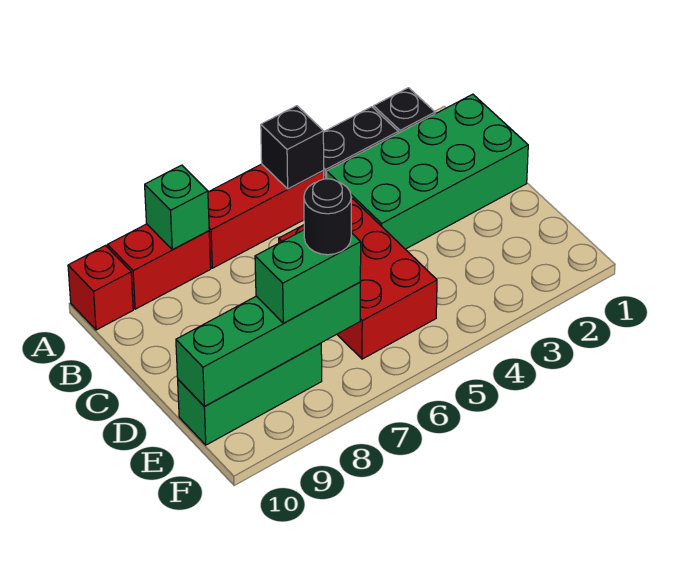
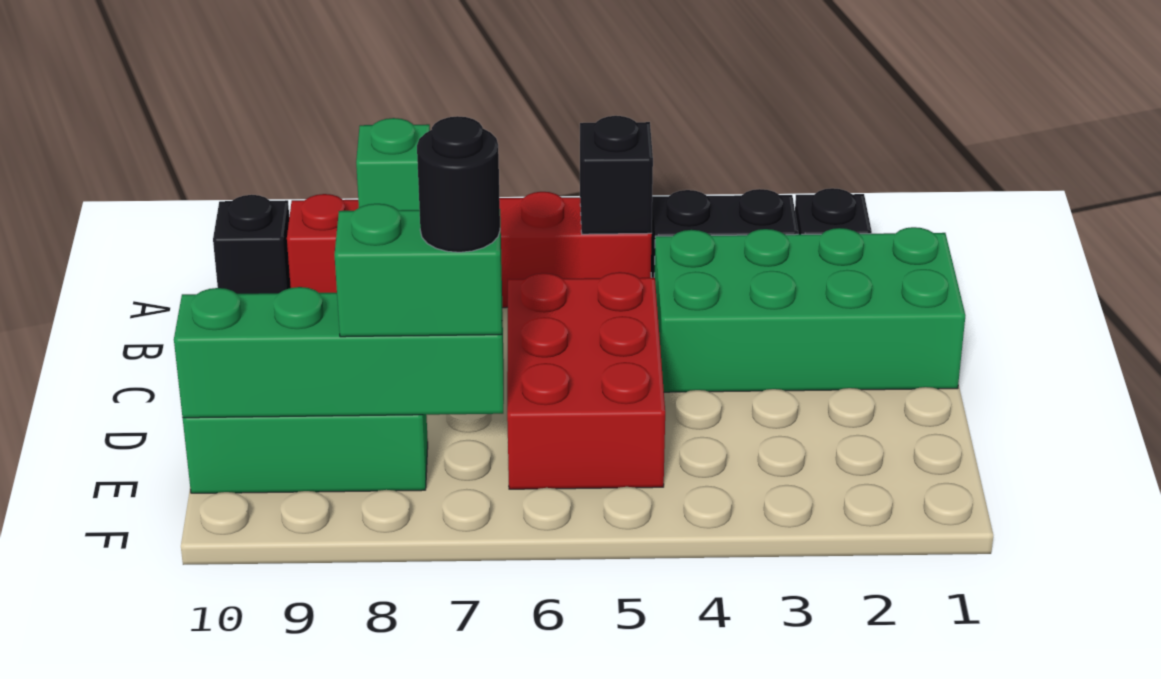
red brick A10 level 1 -> black brick A10 level 1

